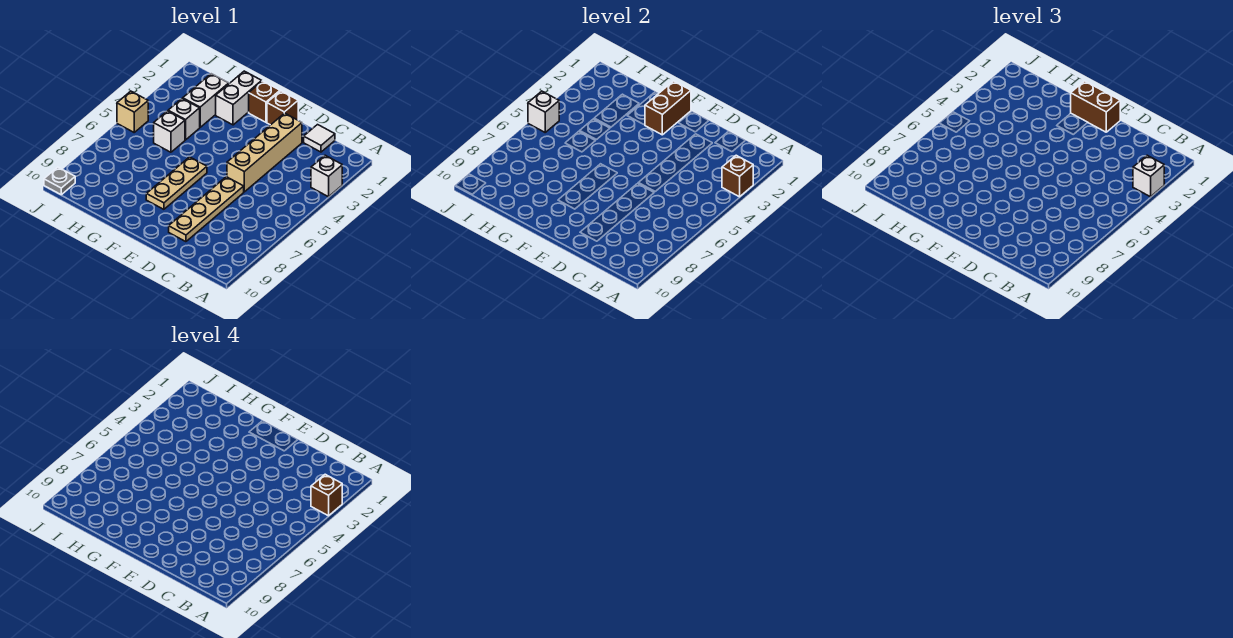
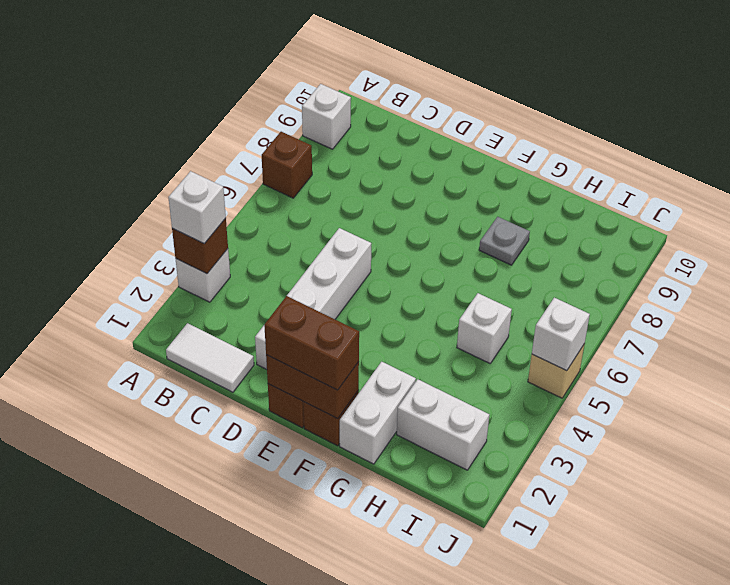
brown brick A3 level 4 -> brown brick A7 level 1
white tile C1 level 1 -> white tile B1:C1 level 1
tan brick D2:D5 level 1 -> white brick D2:D5 level 1
tan plate D6:D9 level 1 -> none
brown brick F1:F2 level 2 -> brown brick E1:F1 level 2
tan plate F6:F8 level 1 -> none
white brick H2:H3 level 1 -> white brick H2:I2 level 1
white brick H4 level 1 -> white brick A9 level 1
grey plate J10 level 1 -> grey plate G8 level 1

